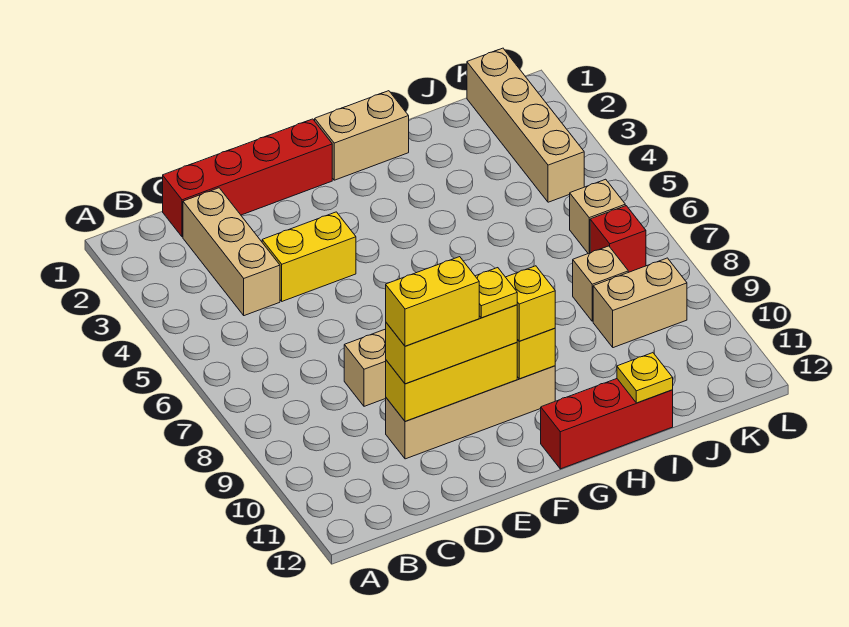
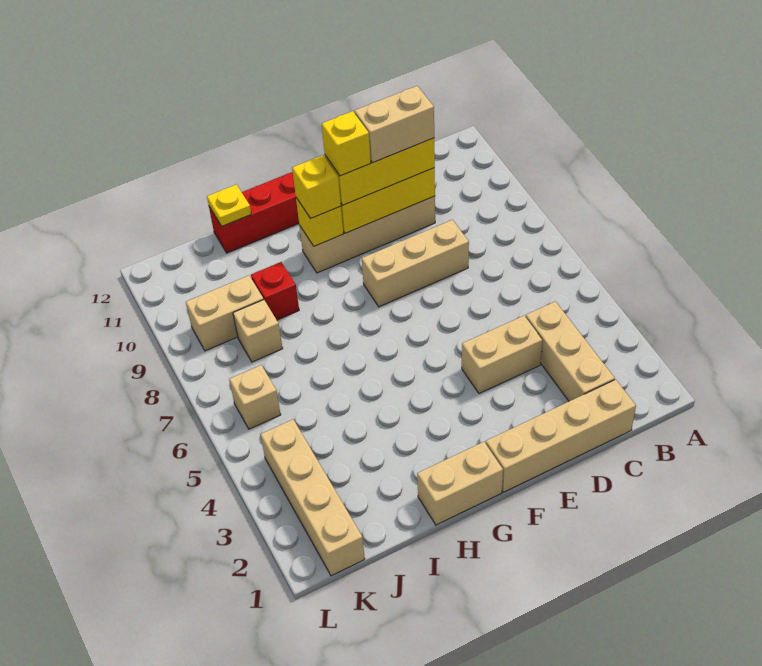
red brick C1:F1 level 1 -> tan brick C1:F1 level 1
yellow brick D4:E4 level 1 -> tan brick D4:E4 level 1
yellow brick D10:E10 level 4 -> tan brick D10:E10 level 4
yellow plate F10 level 4 -> yellow brick F10 level 4
red brick K7 level 1 -> red brick I9 level 1

